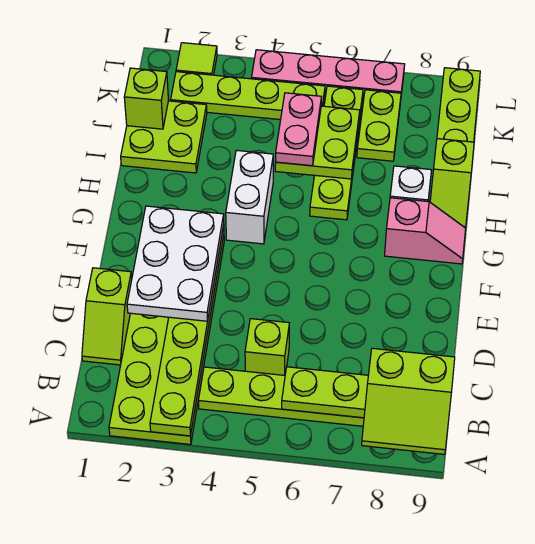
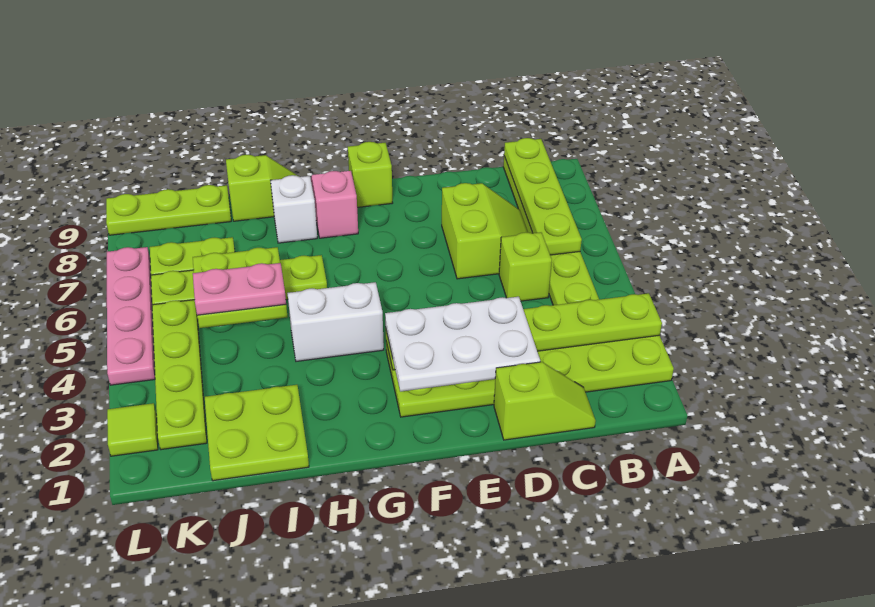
lime slope A8:B9 level 3 top B -> lime slope C6:D7 level 1 top D
lime brick J1 level 2 -> lime brick F9 level 1

